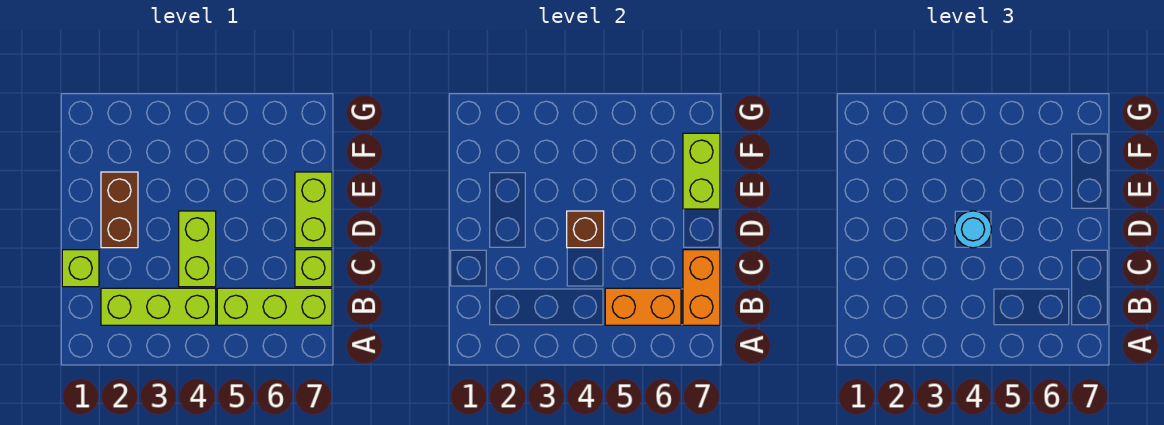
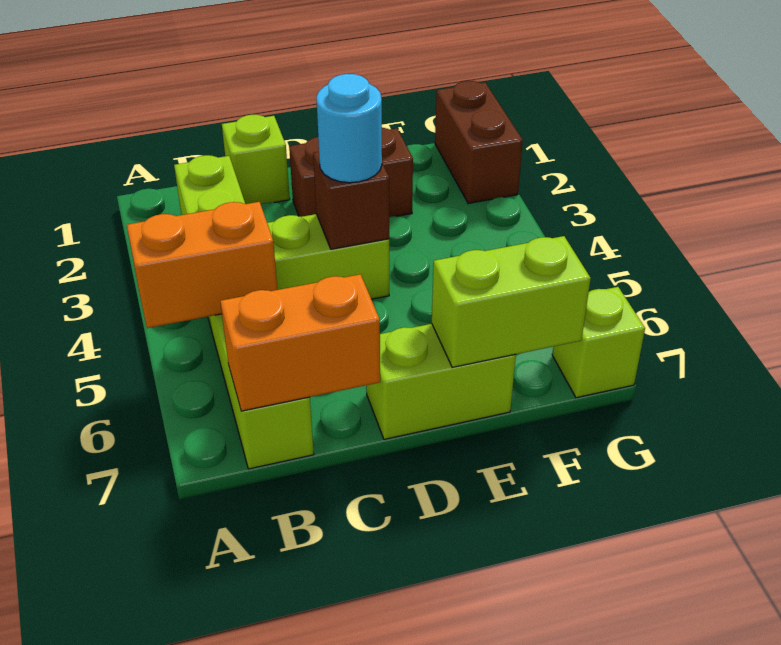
orange brick B5:B6 level 2 -> orange brick A5:B5 level 2
lime brick C7 level 1 -> lime brick G7 level 1
none -> brown brick G1:G2 level 1

